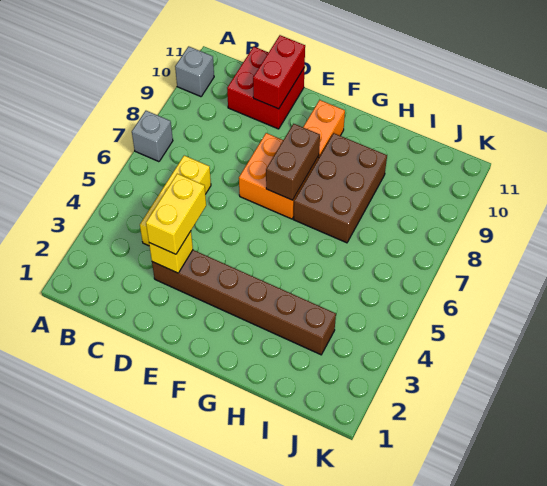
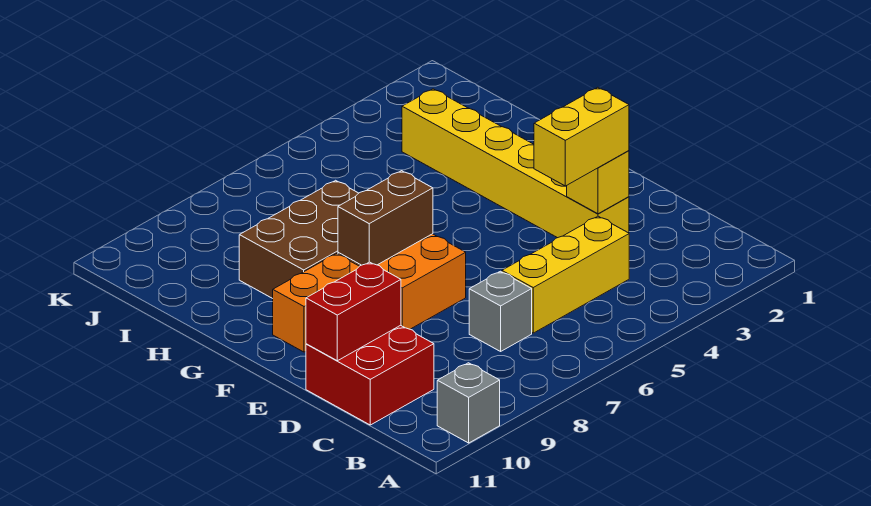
grey brick A7 level 1 -> grey brick C7 level 1
brown brick D3:I3 level 1 -> yellow brick D3:I3 level 1

